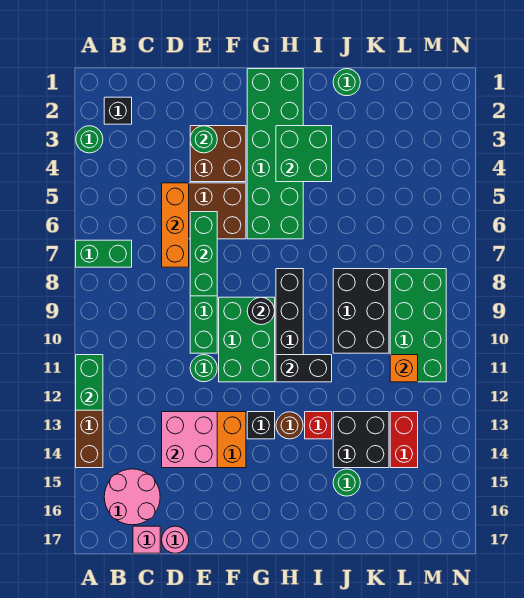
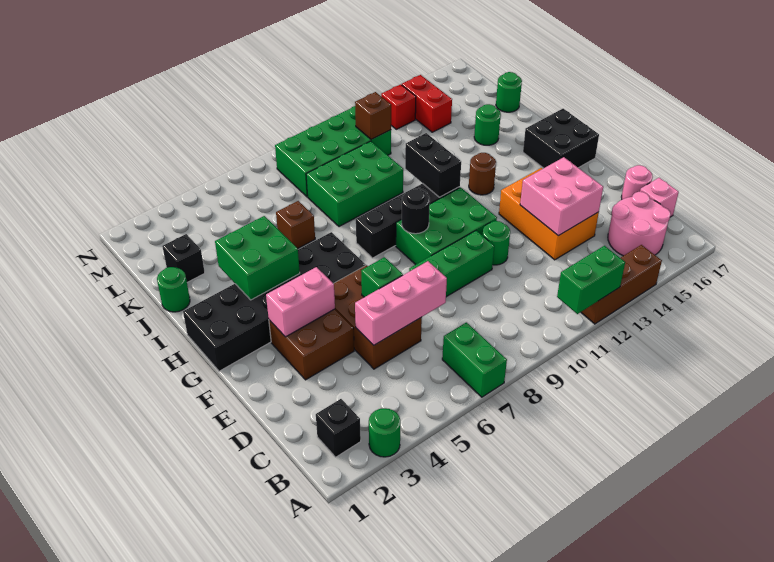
orange brick D5:D7 level 2 -> pink brick D5:D7 level 2
green round brick E3 level 2 -> green round brick K17 level 1
green brick E6:E8 level 2 -> green brick E6 level 2
none -> pink brick F3:F4 level 2
green brick G1:H6 level 1 -> black brick G1:H6 level 1
black brick G13 level 1 -> black brick K2 level 1
red brick I13 level 1 -> red brick M13 level 1
none -> brown brick J6 level 1
black brick J8:K10 level 1 -> green brick J8:K10 level 1
black brick J13:K14 level 1 -> black brick G16:H17 level 1
orange brick L11 level 2 -> brown brick L11 level 2
red brick L13:L14 level 1 -> red brick L14:M14 level 1

